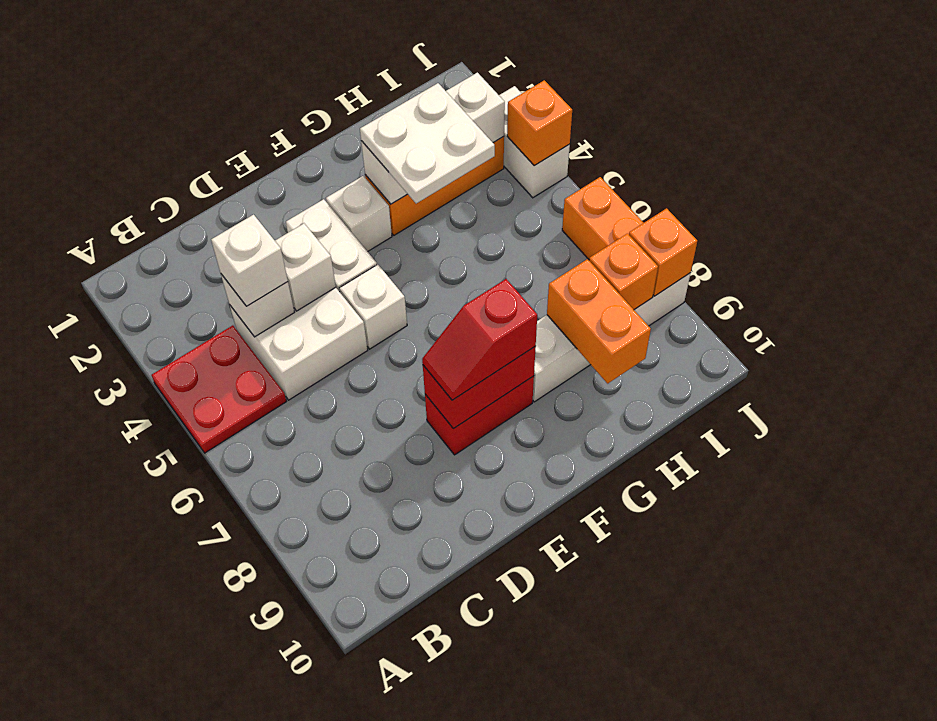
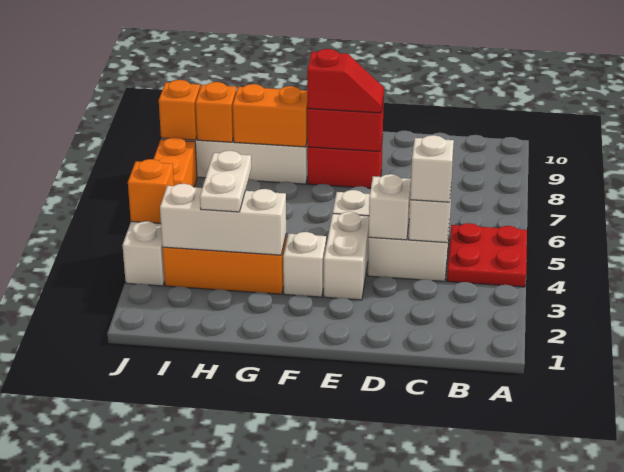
white plate G3:H4 level 3 -> white plate H3:H4 level 3
orange brick H8:H9 level 2 -> orange brick G8:H8 level 2

